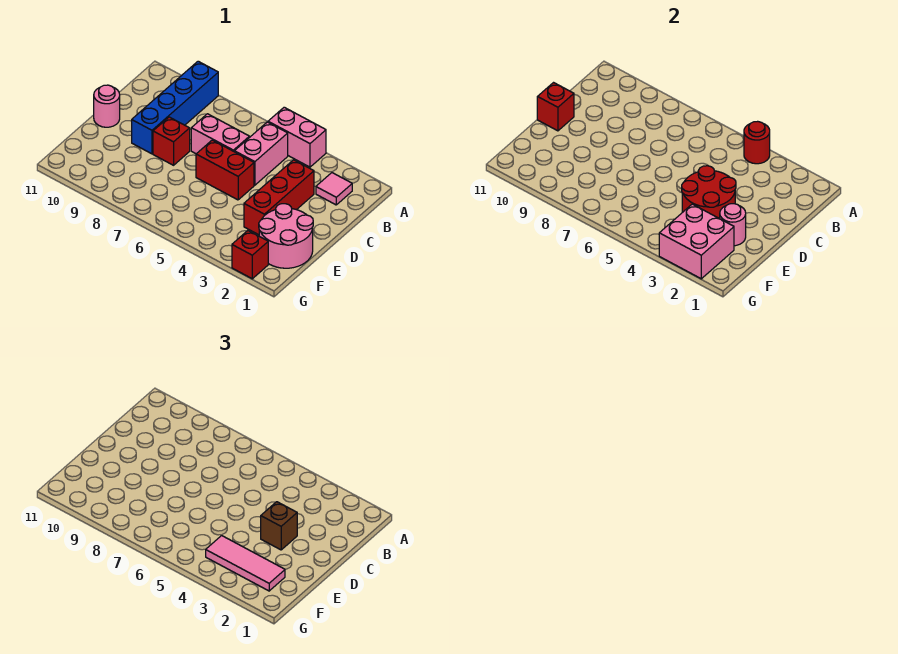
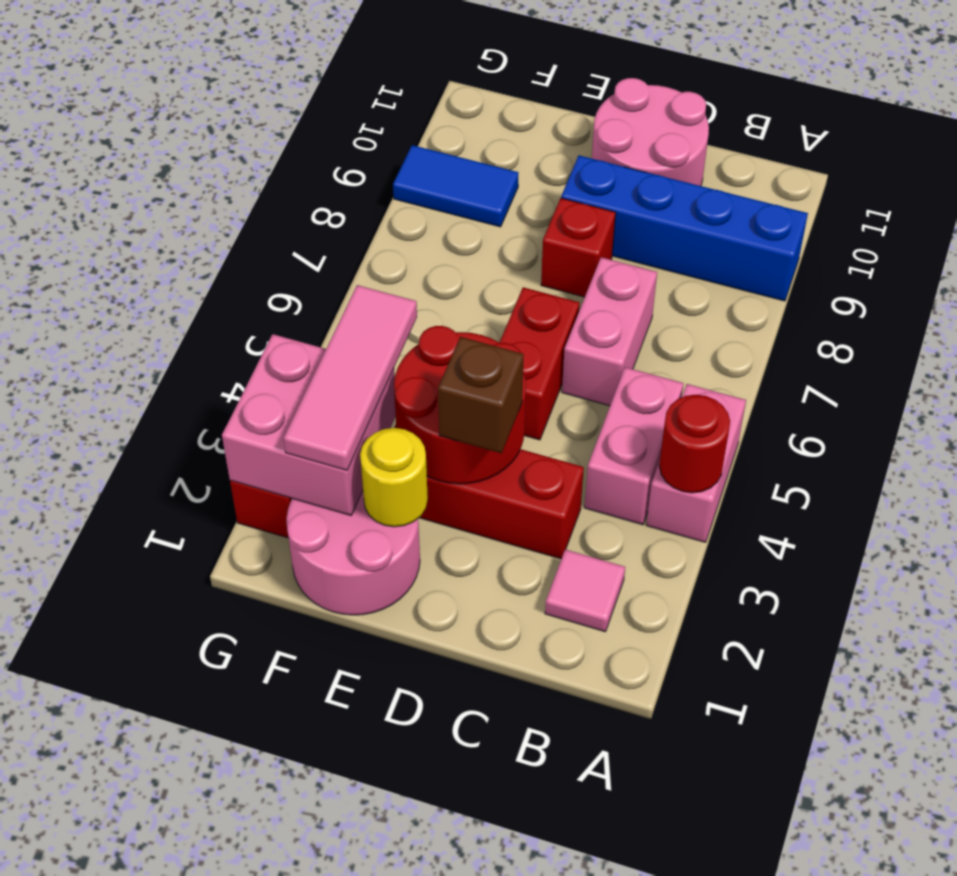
pink brick B5:C5 level 1 -> pink brick B4:B5 level 1
pink round brick D11 level 1 -> pink round brick C10:D11 level 1
red brick D11 level 2 -> none
pink round brick E2 level 2 -> yellow round brick E2 level 2
none -> blue tile F9:G9 level 1

